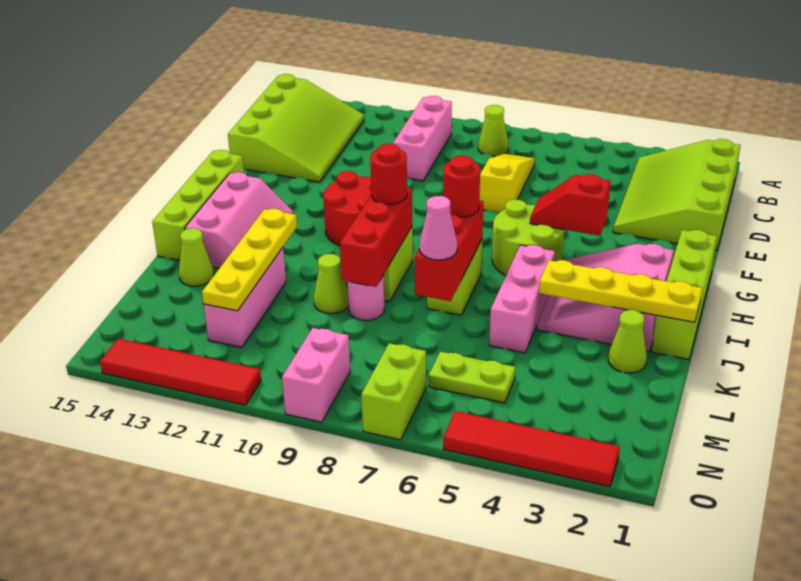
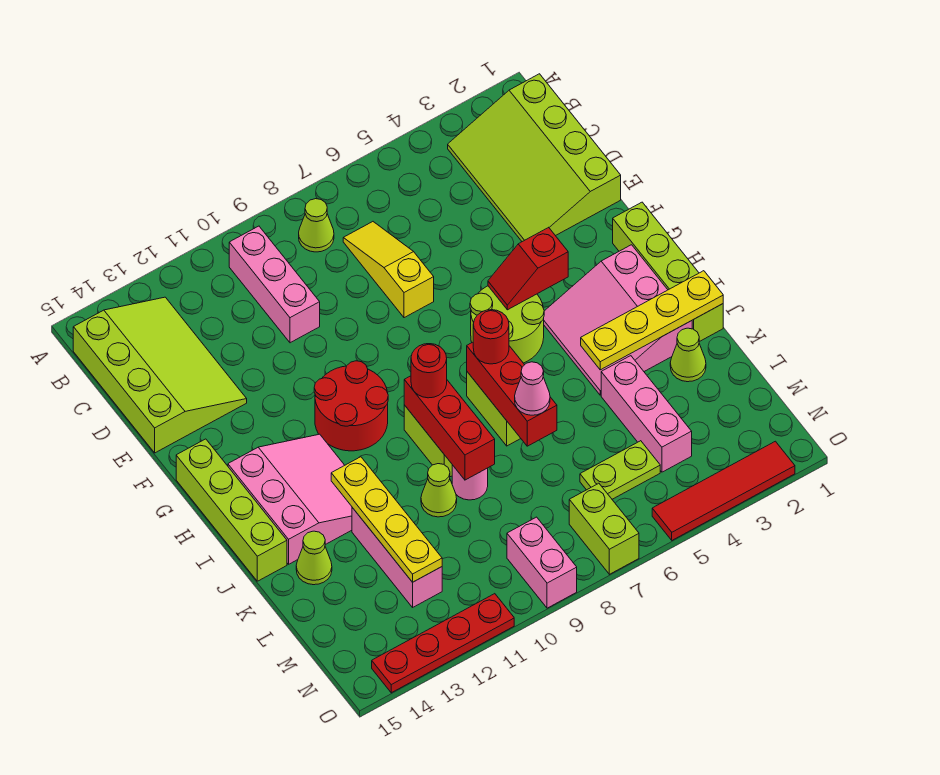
pink slope H13:J14 level 1 top 14 -> pink slope H12:J14 level 1 top 14
pink brick I5:K5 level 1 -> pink brick K4:M4 level 1
red tile O11:O14 level 1 -> red plate O11:O14 level 1

